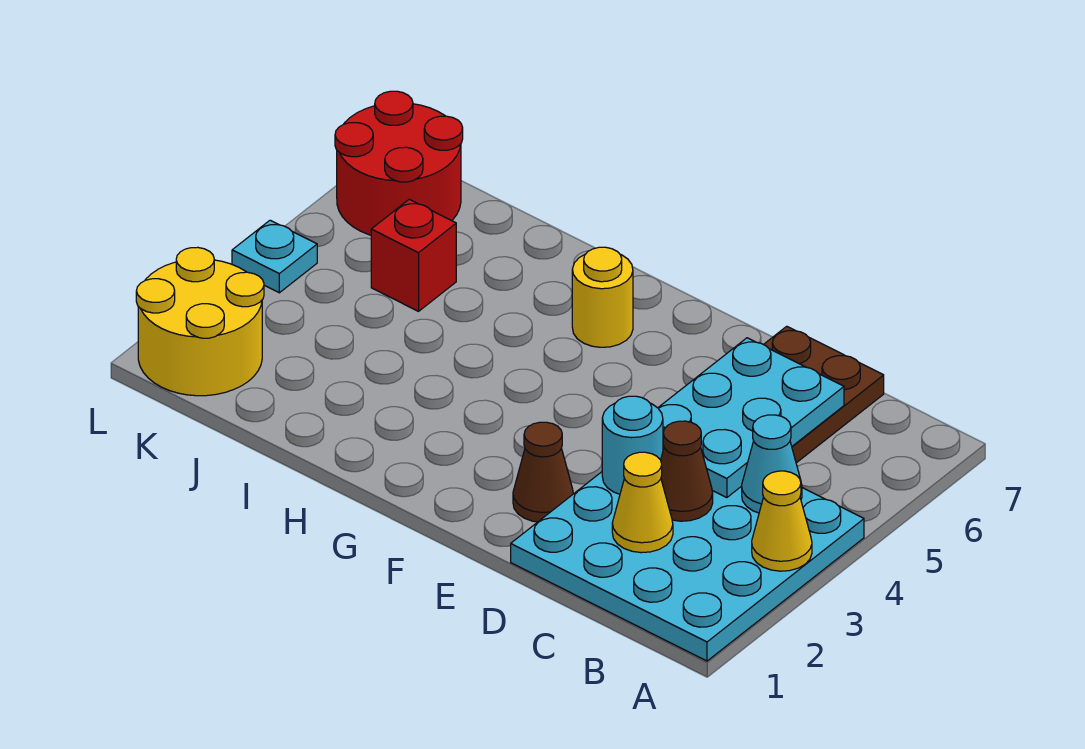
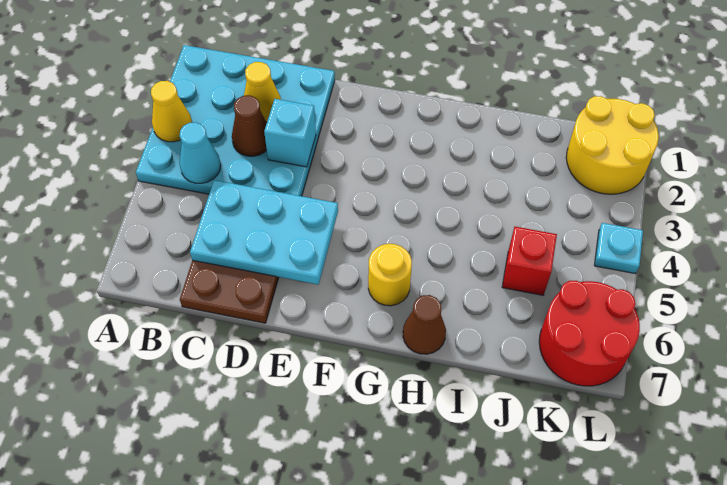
cyan plate C4:D6 level 2 -> cyan plate C5:E6 level 2
cyan round brick D3 level 2 -> cyan brick D3 level 2
brown cone E2 level 1 -> brown cone H7 level 1

